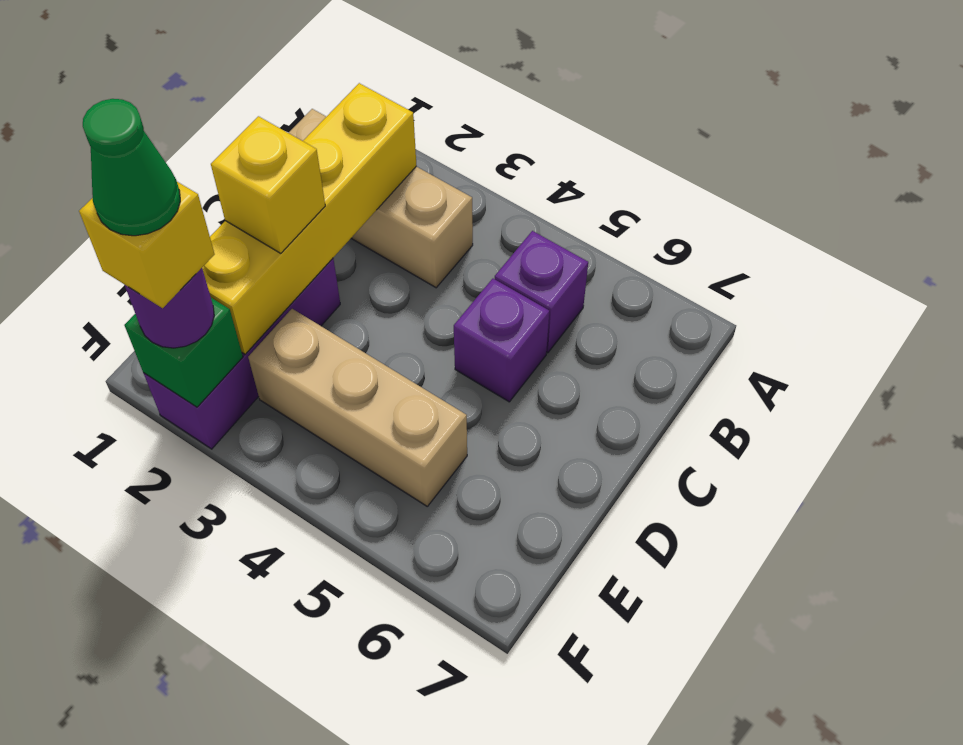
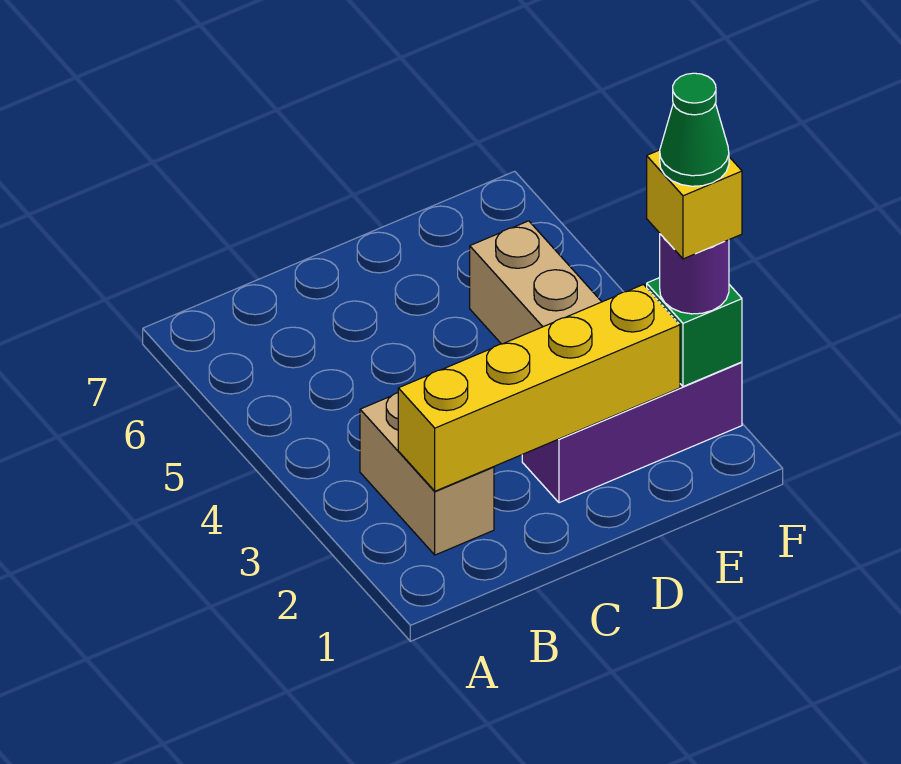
tan brick B1:B3 level 1 -> tan brick B2:B3 level 1
purple brick B5 level 1 -> none
purple brick C5 level 1 -> none
yellow brick D2 level 3 -> none

